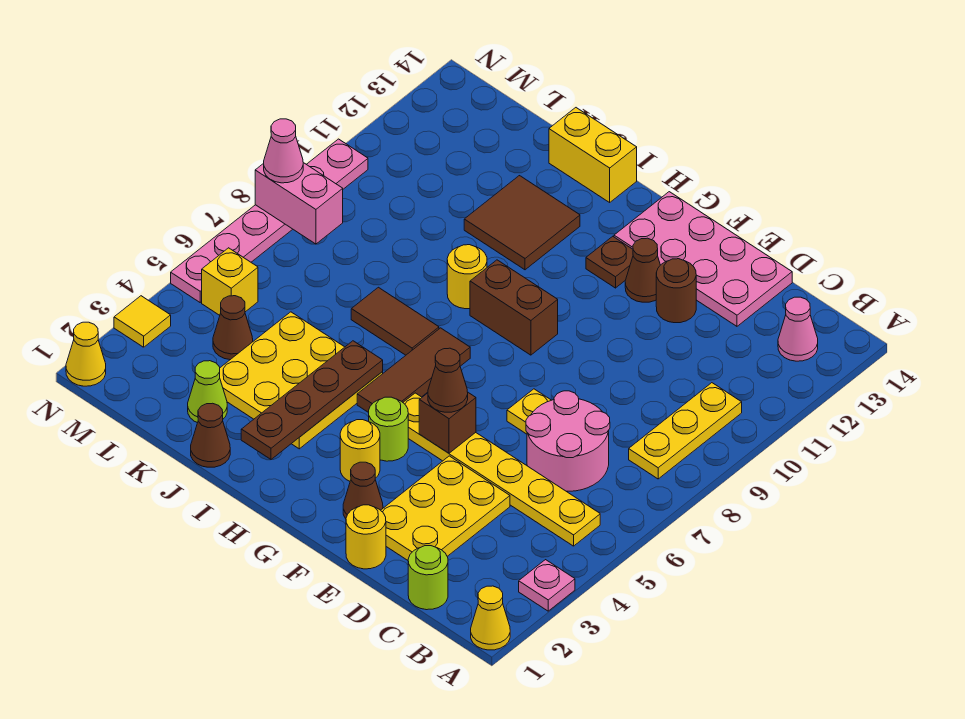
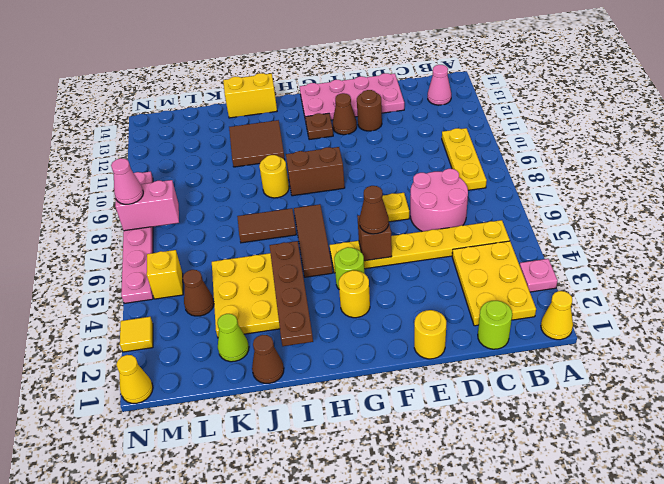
yellow plate D2:E4 level 1 -> yellow plate B2:C4 level 1
brown cone F2 level 1 -> none

